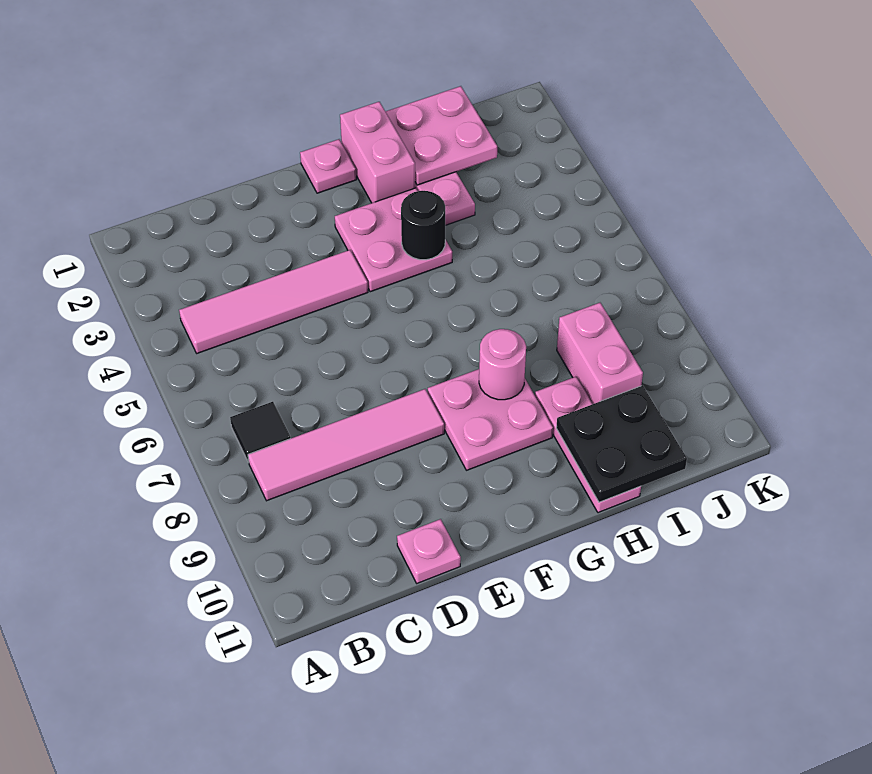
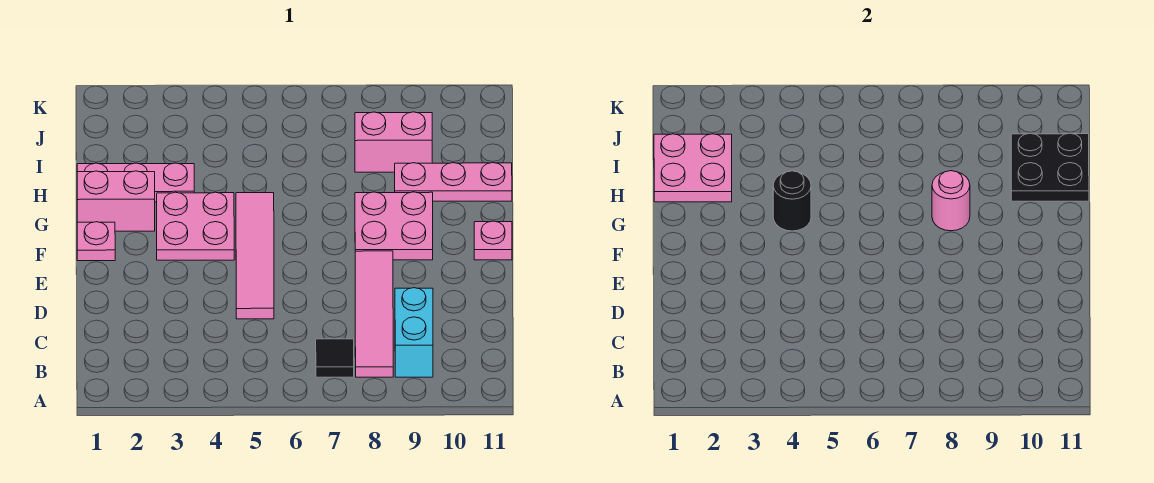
pink tile B4:E4 level 1 -> pink tile D5:G5 level 1
none -> cyan brick B9:C9 level 1
pink plate D11 level 1 -> pink plate F11 level 1

